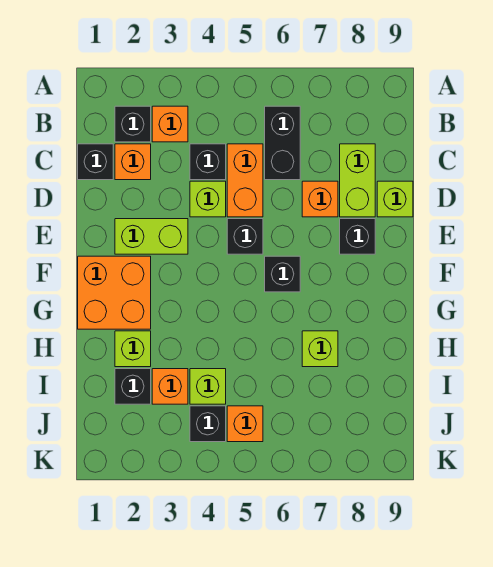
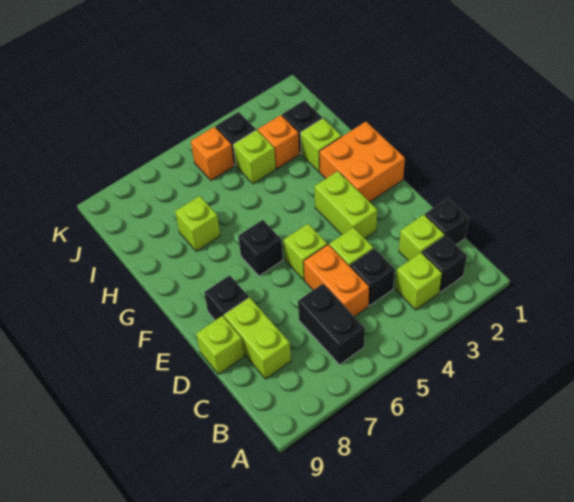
orange brick B3 level 1 -> lime brick B3 level 1
orange brick C2 level 1 -> lime brick C2 level 1
orange brick D7 level 1 -> none
lime brick E2:E3 level 1 -> lime brick E3:F3 level 1
black brick E5 level 1 -> lime brick E5 level 1

